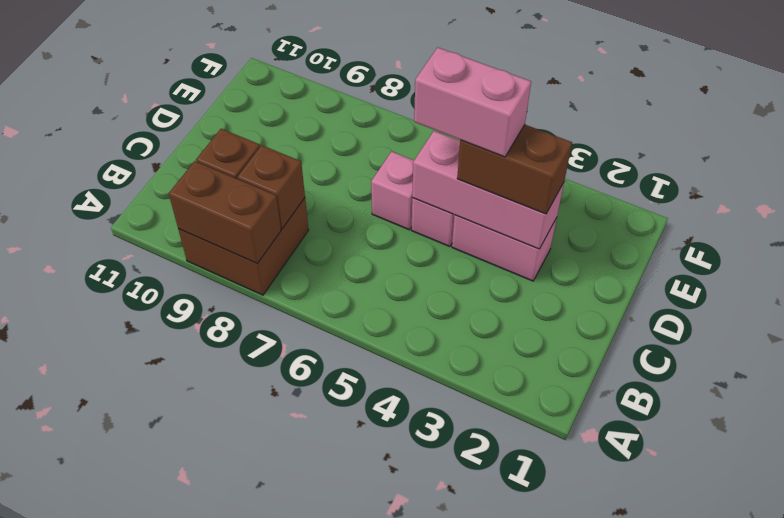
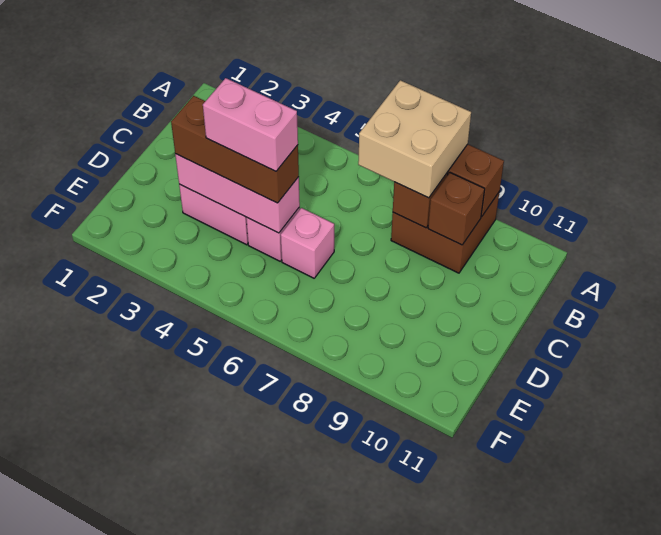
none -> tan brick A7:B8 level 3
brown brick D3:D4 level 3 -> brown brick D3:D5 level 3

